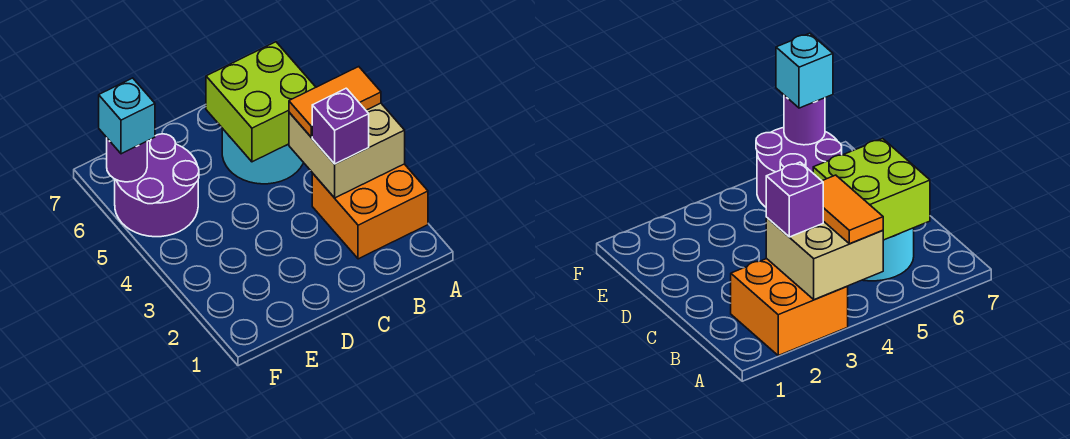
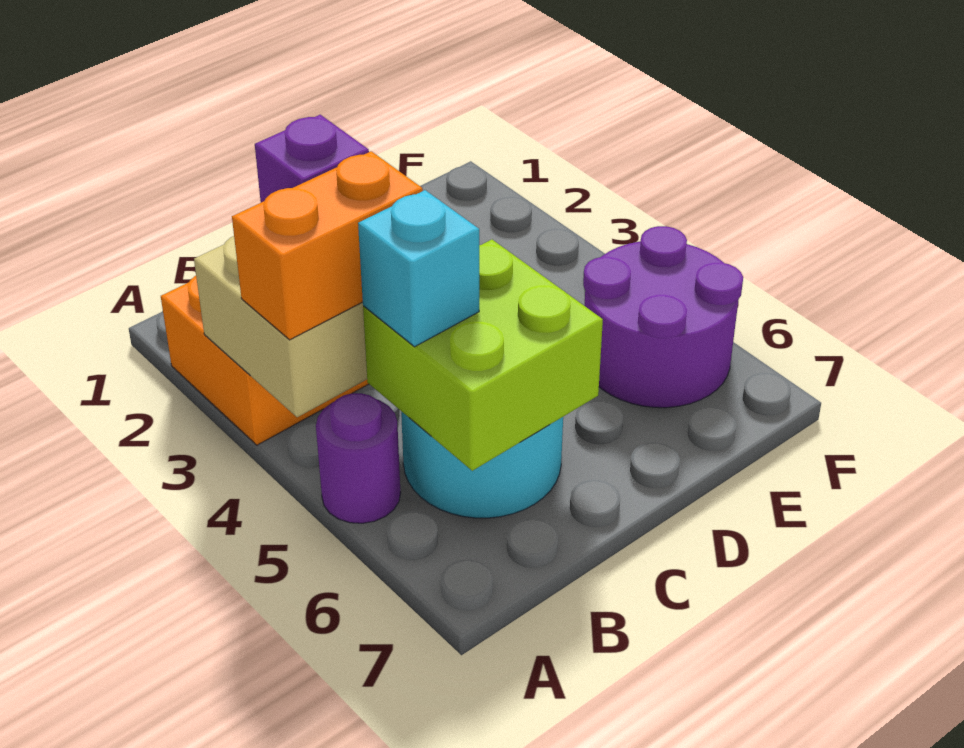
orange tile A4:B4 level 3 -> orange brick A4:B4 level 3
purple round brick F6 level 2 -> purple round brick A5 level 1
cyan brick F6 level 3 -> cyan brick B5 level 3

